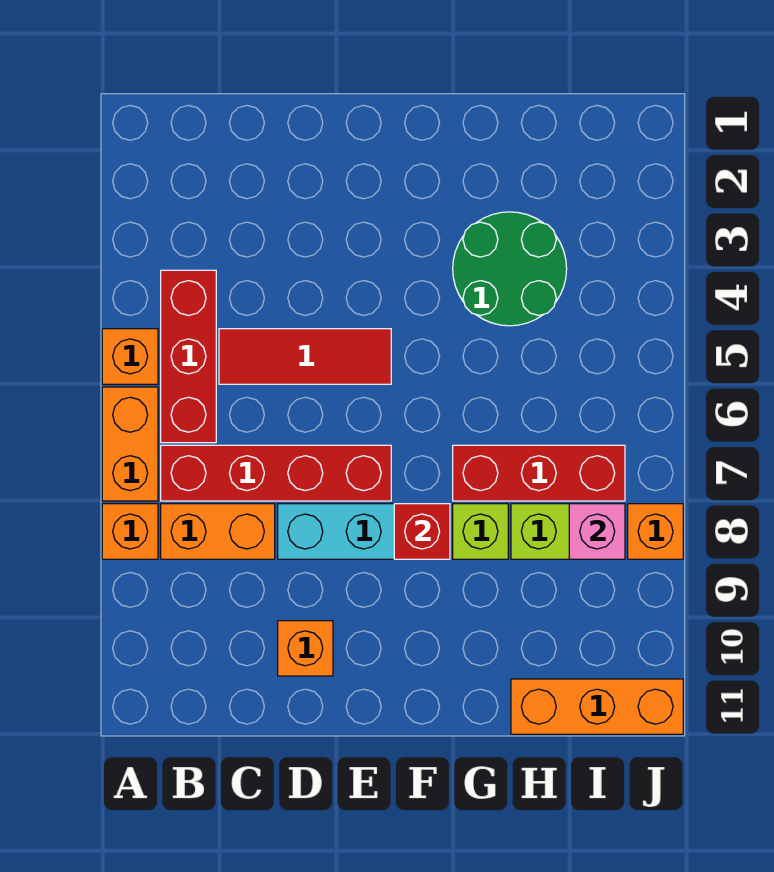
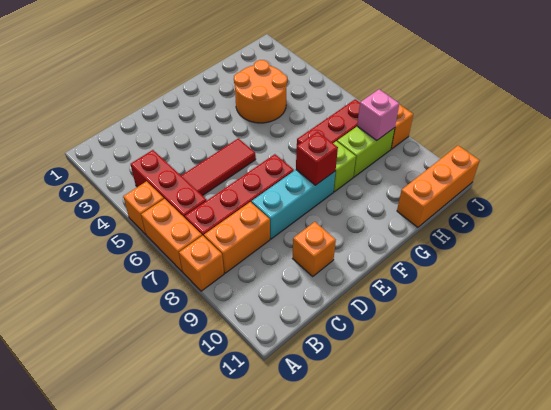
green round brick G3:H4 level 1 -> orange round brick G3:H4 level 1

